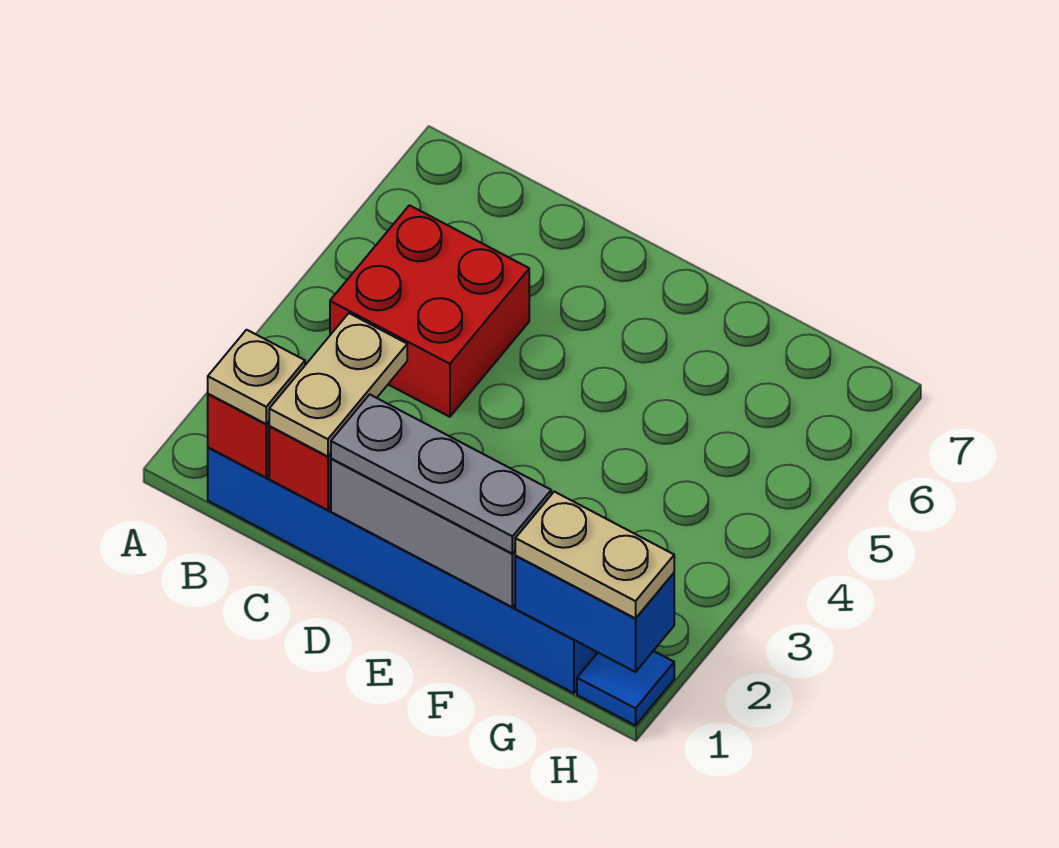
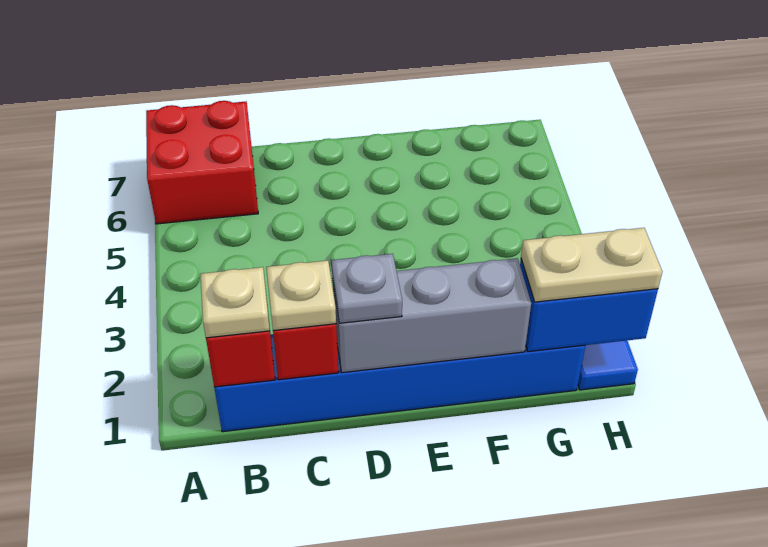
red brick B4:C5 level 1 -> red brick A6:B7 level 1
tan plate C1:C2 level 3 -> tan plate C1 level 3
grey plate D1:F1 level 3 -> grey plate D1 level 3

